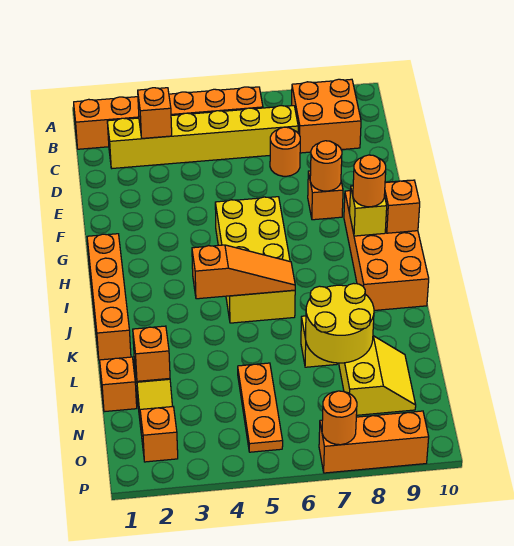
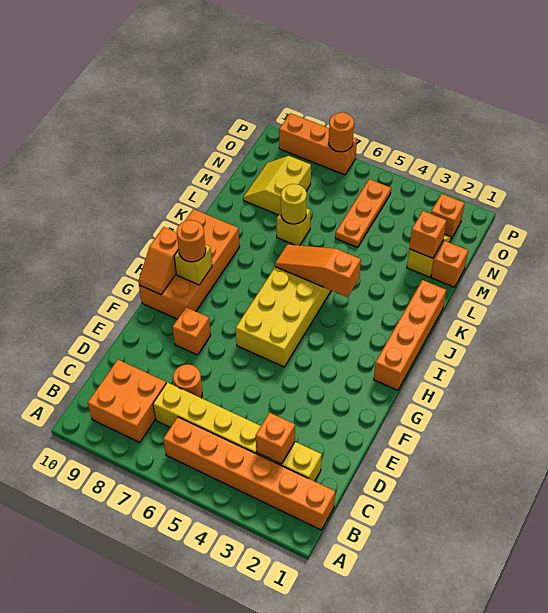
orange round brick F8 level 2 -> none
yellow round brick L7:M8 level 2 -> yellow round brick L7 level 2

